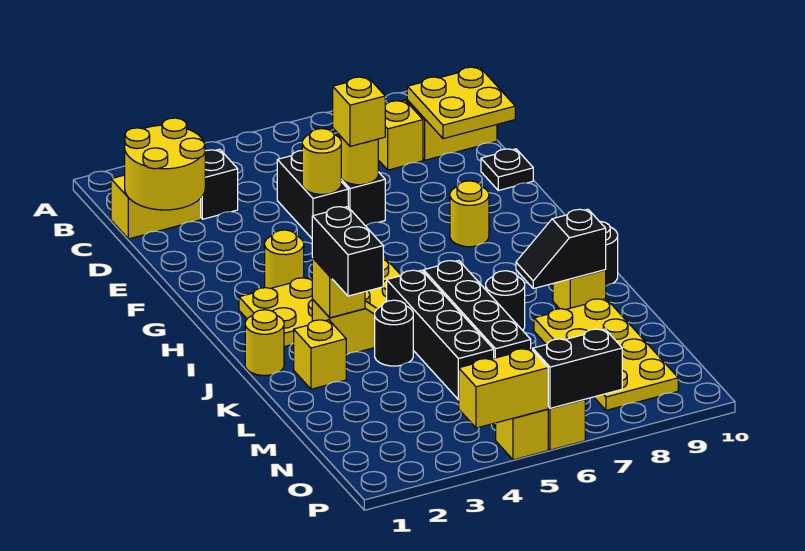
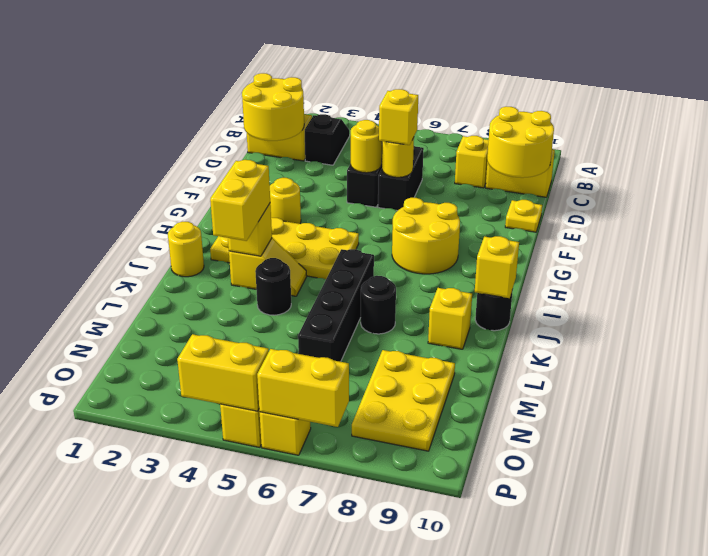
yellow plate C9:D10 level 2 -> yellow round brick C9:D10 level 2
black plate E10 level 1 -> yellow plate E10 level 1
yellow round brick G8 level 1 -> yellow round brick G7:H8 level 1
black brick J3:K3 level 3 -> yellow brick J3:K3 level 3
black brick J5:M5 level 1 -> none
yellow brick K2 level 1 -> yellow brick J10 level 2
black slope K8:K9 level 2 top 9 -> none
yellow plate L8:O9 level 1 -> yellow plate M8:O9 level 1
black brick P6:P7 level 2 -> yellow brick P6:P7 level 2

